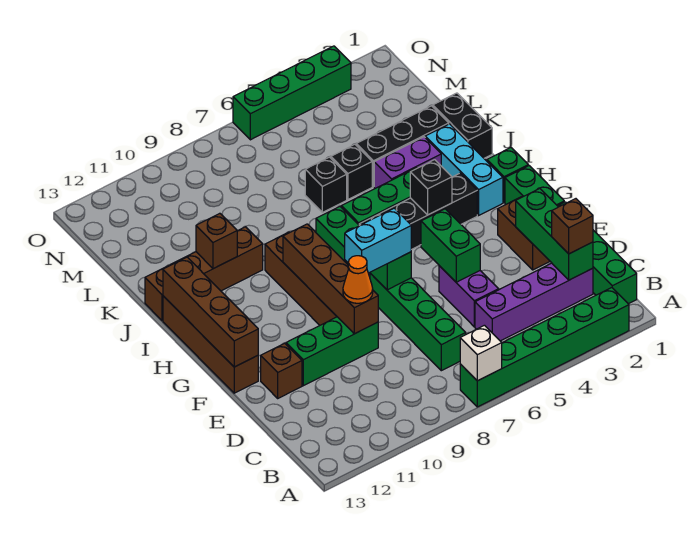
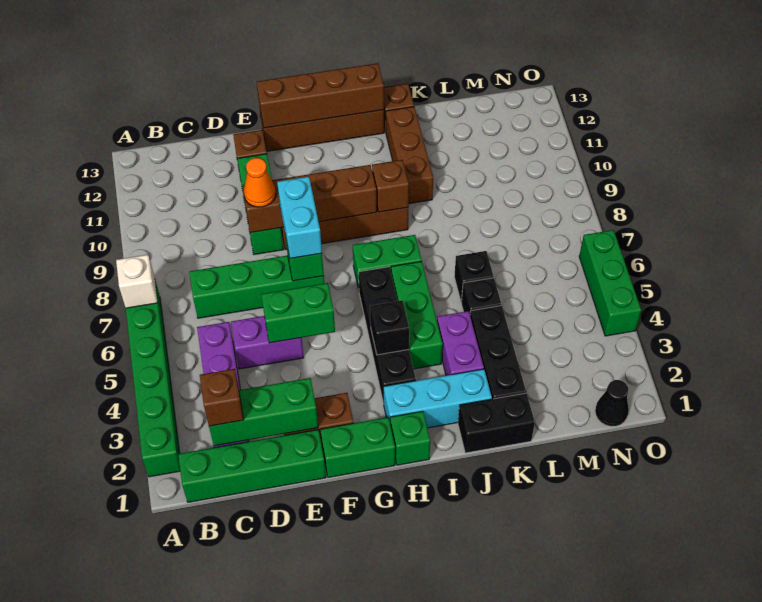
brown brick J11 level 2 -> brown brick I9 level 2
none -> black cone N1 level 1
green brick O3:O6 level 1 -> green brick O4:O6 level 1

